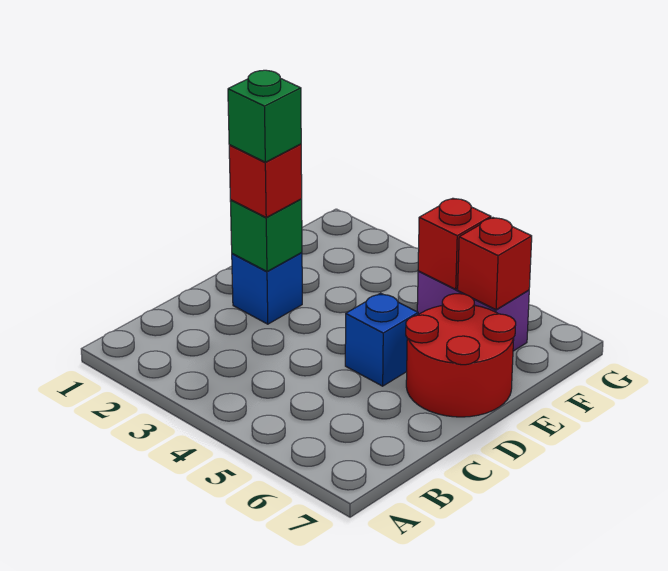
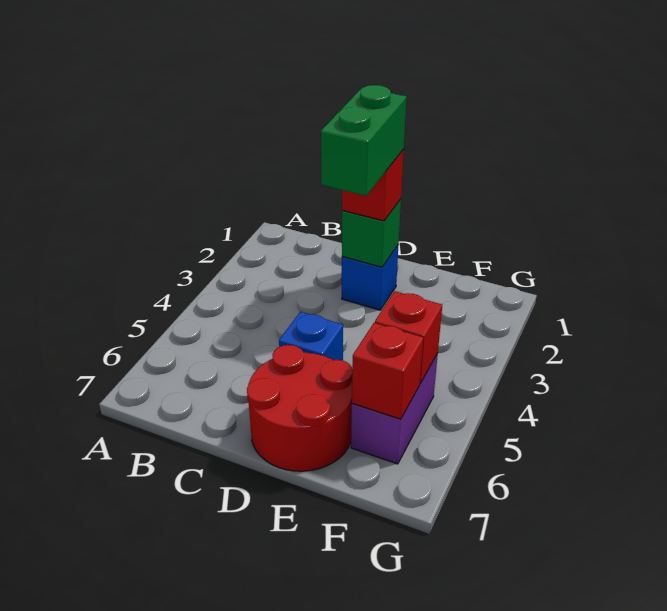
green brick D2 level 4 -> green brick D2:D3 level 4

